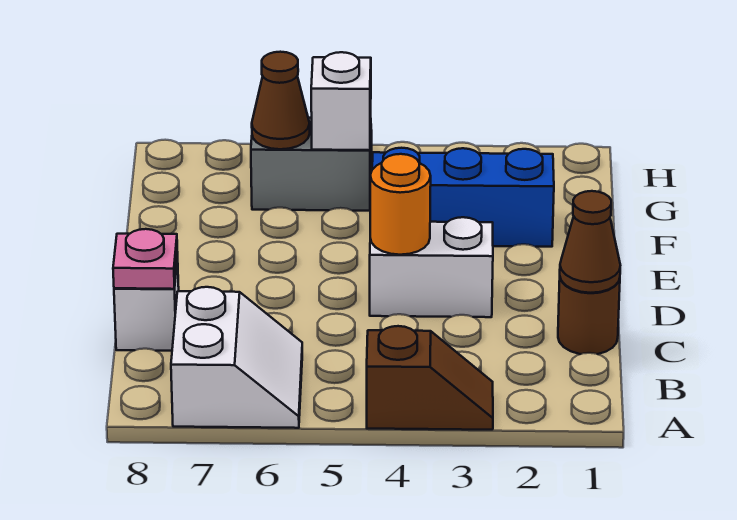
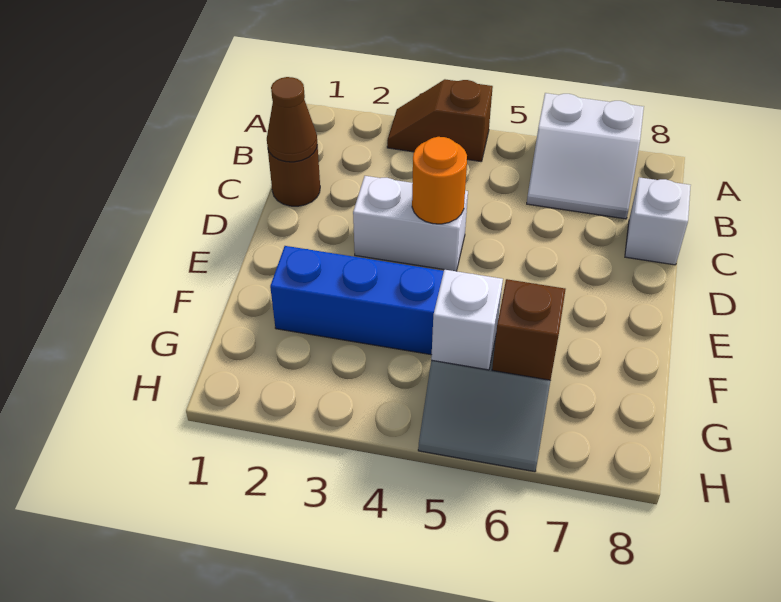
white slope A6:B7 level 1 top 7 -> white slope A6:B7 level 1 top A
pink plate C8 level 2 -> none
brown cone G6 level 2 -> brown brick G6 level 2

